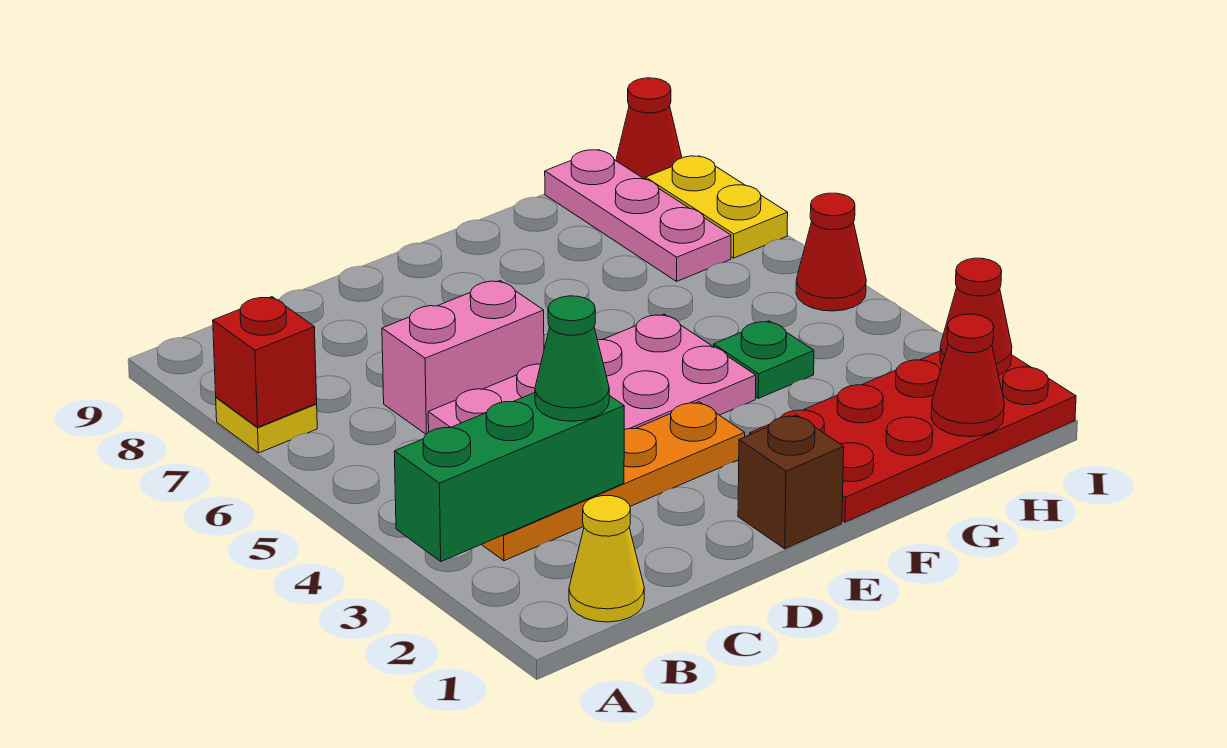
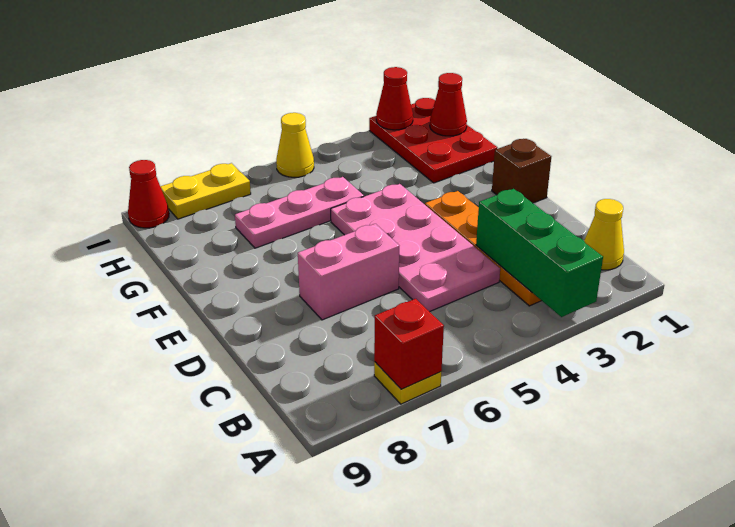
green cone C3 level 3 -> none
pink brick C6:D6 level 1 -> pink brick D6:D7 level 1
red plate F1:I2 level 1 -> red plate G1:I2 level 1
green plate G4 level 1 -> none
pink plate H7:H9 level 1 -> pink plate G5:G7 level 1
red cone I5 level 1 -> yellow cone I5 level 1

